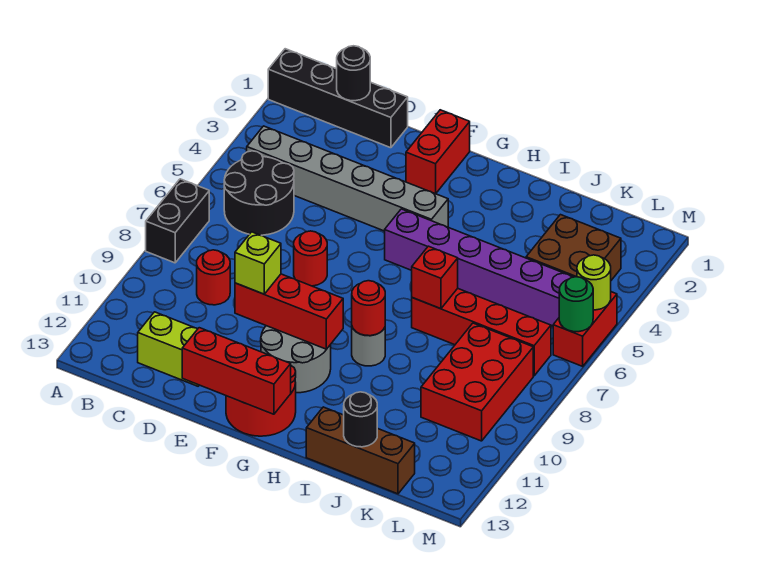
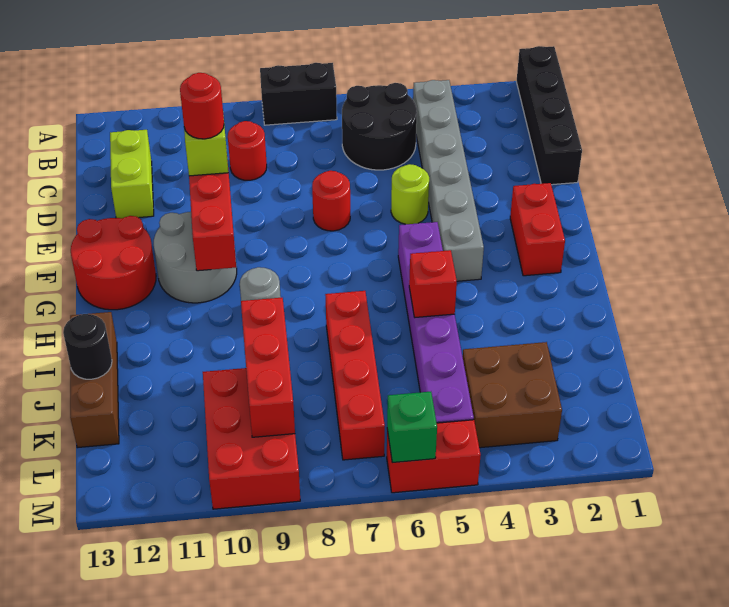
black round brick C1 level 2 -> none
red brick E13:G13 level 2 -> red brick J9:L9 level 2
red brick F1:F2 level 1 -> red brick F2:G2 level 1
red round brick H9 level 2 -> red round brick E10 level 4
red brick I7 level 2 -> red brick I5 level 2
red brick K8:L10 level 1 -> red brick K9:M10 level 1
lime round brick M5 level 2 -> lime round brick E5 level 1
green round brick M6 level 2 -> green brick M6 level 2

